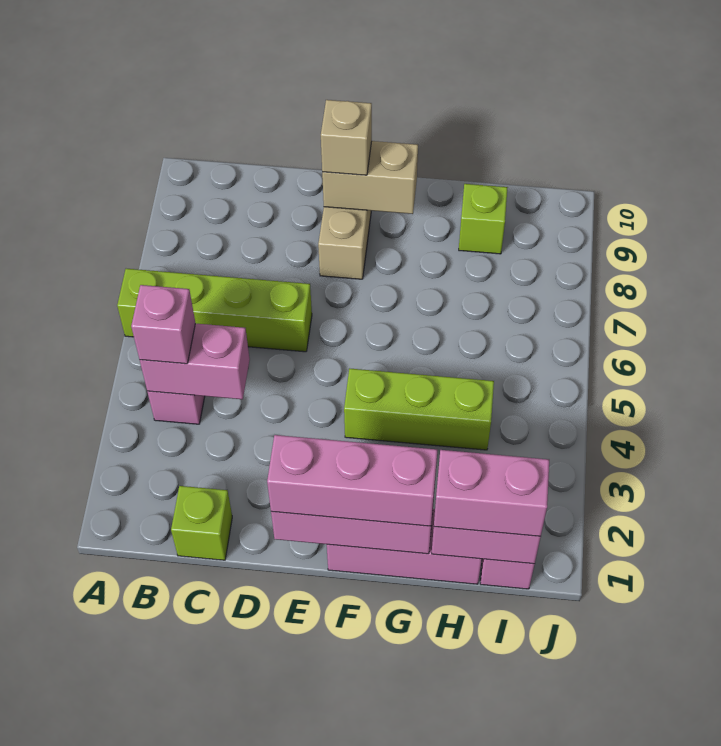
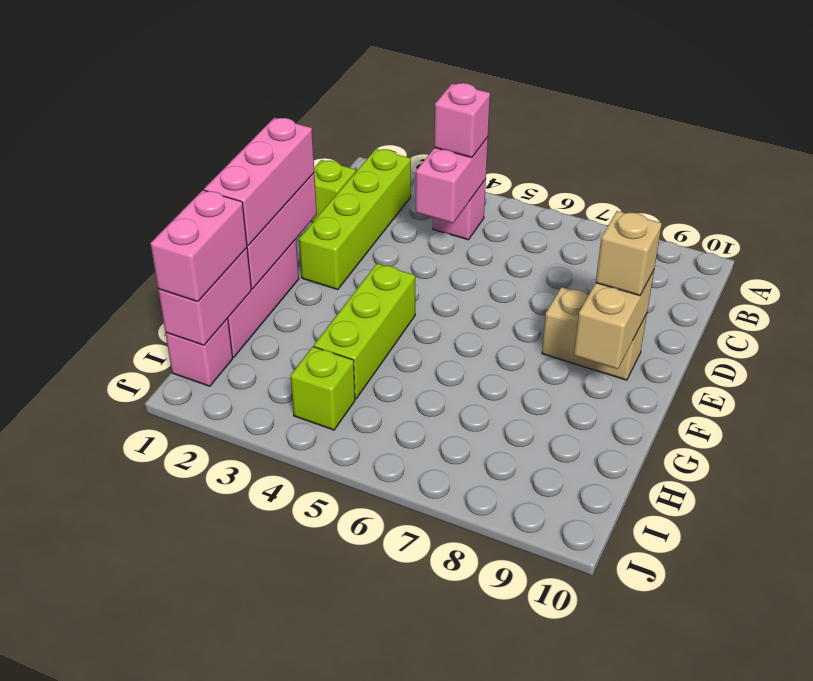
lime brick A6:D6 level 1 -> lime brick B2:E2 level 1
lime brick H9 level 1 -> lime brick I4 level 1

